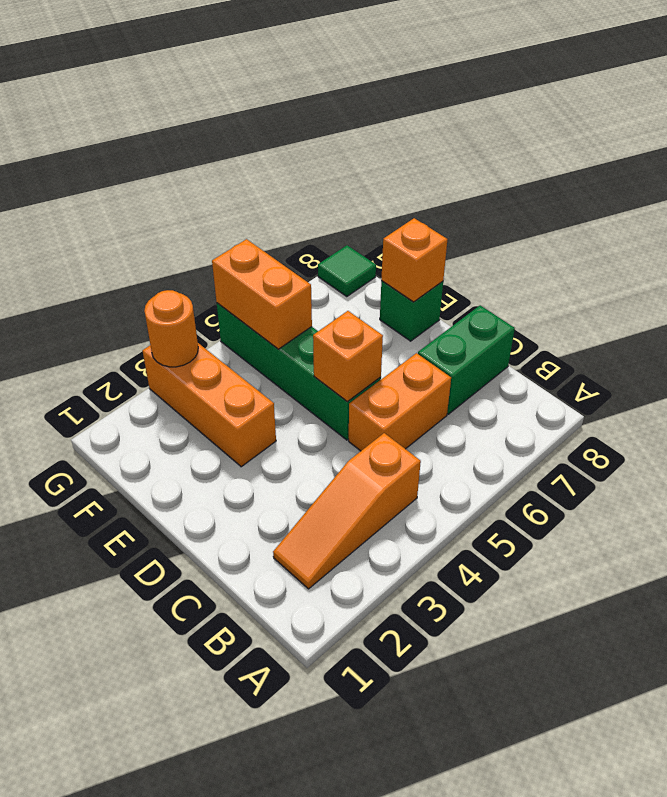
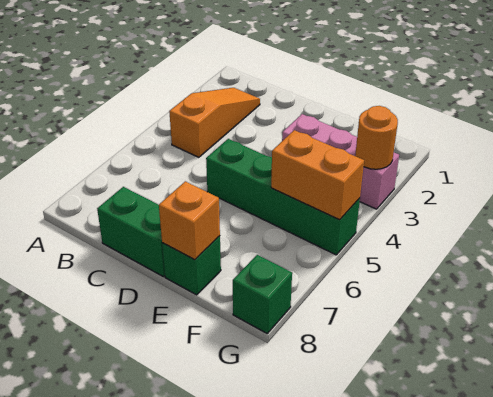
orange brick C5:C6 level 1 -> none
green brick C7:C8 level 1 -> green brick C8:D8 level 1
orange brick D5 level 2 -> none
orange brick E3:G3 level 1 -> pink brick E3:G3 level 1
green tile G8 level 1 -> green brick G8 level 1

